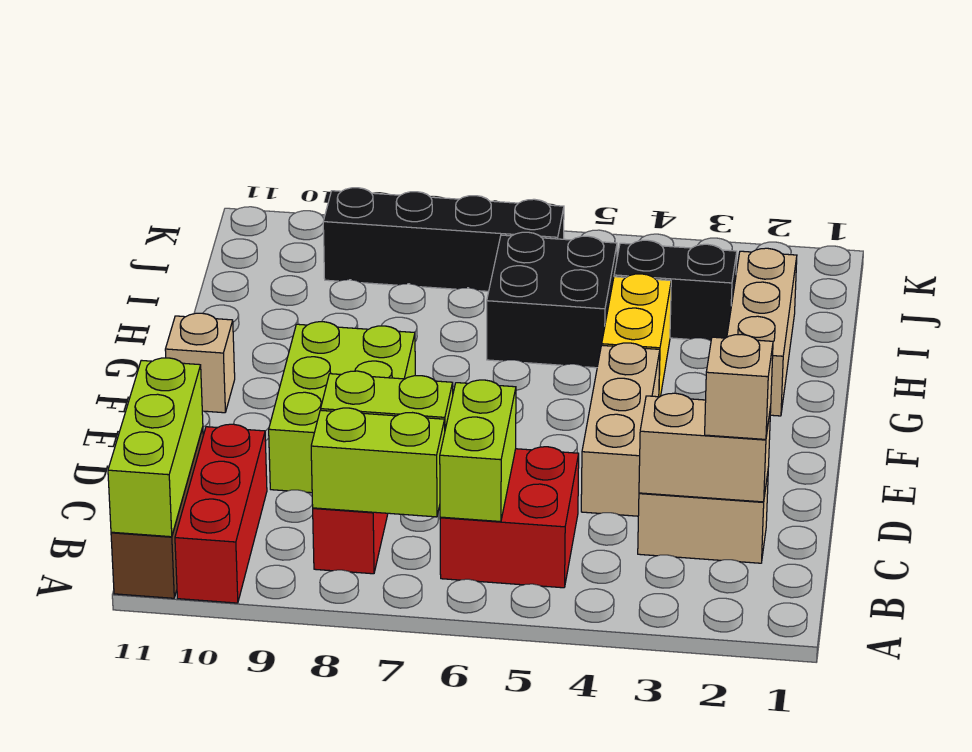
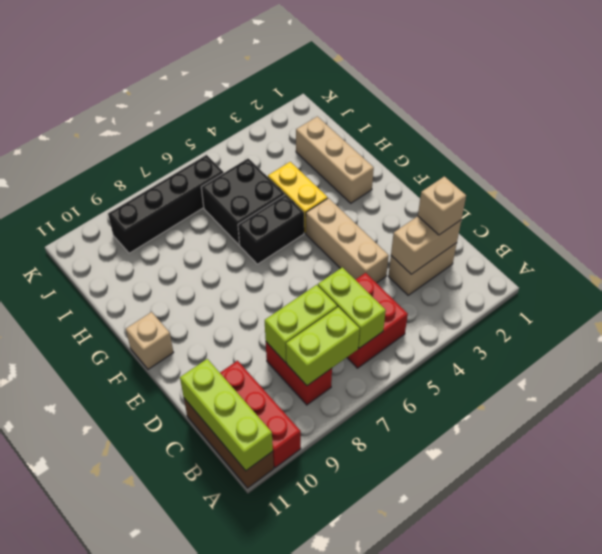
lime brick D8:F9 level 1 -> none
black brick I3:I4 level 1 -> black brick G5:G6 level 1

